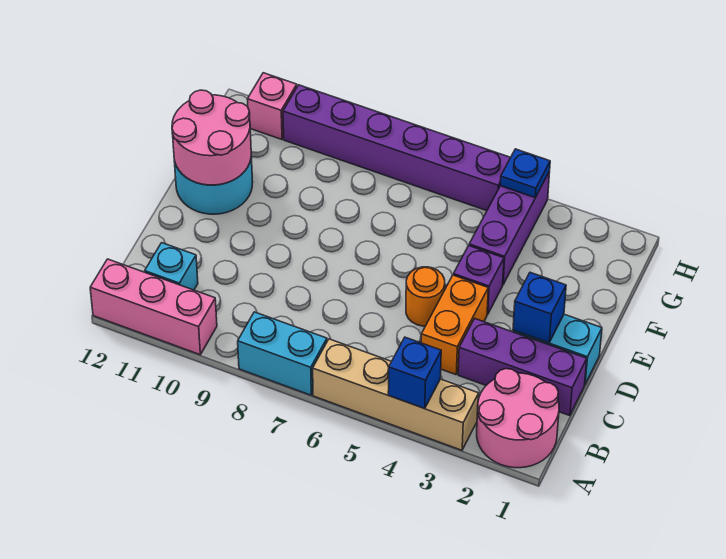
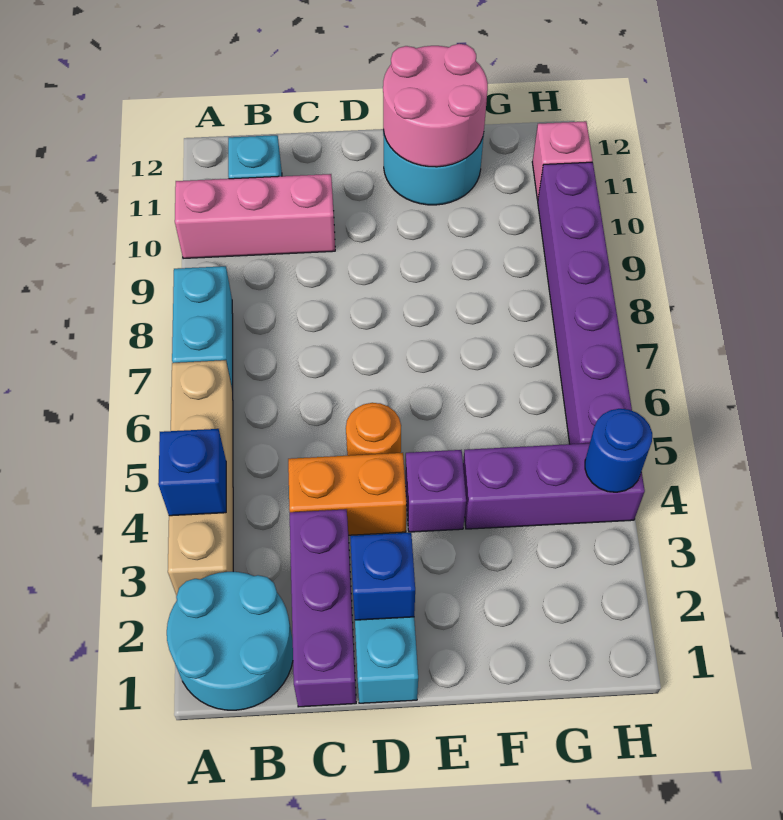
pink round brick A1:B2 level 1 -> cyan round brick A1:B2 level 1
pink brick A10:A12 level 1 -> pink brick A10:C10 level 1
blue plate H4 level 2 -> blue round brick H4 level 2

